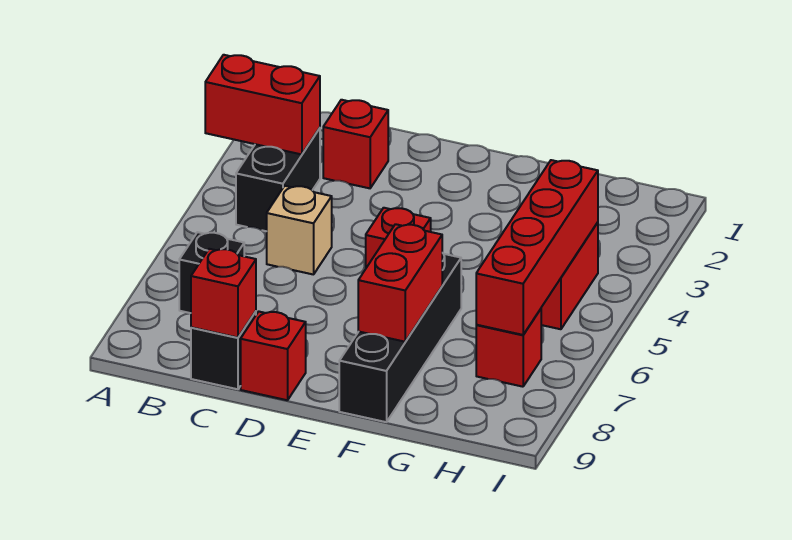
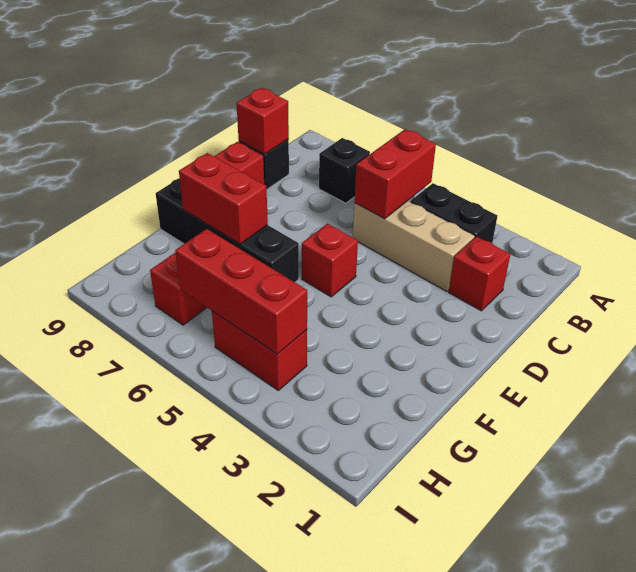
red brick A3:B3 level 2 -> red brick B5:C5 level 2
tan brick C5 level 1 -> tan brick C3:C5 level 1
red brick H4:H7 level 2 -> red brick H4:H6 level 2

